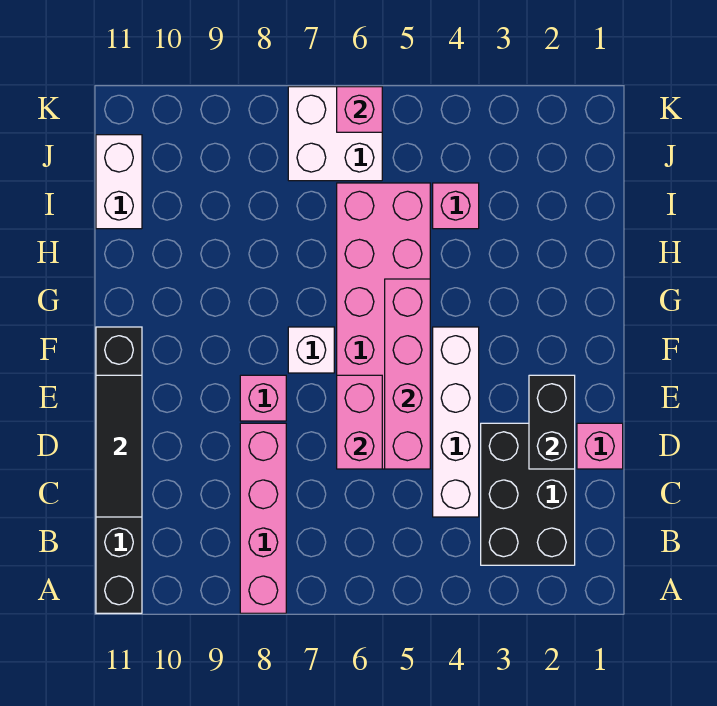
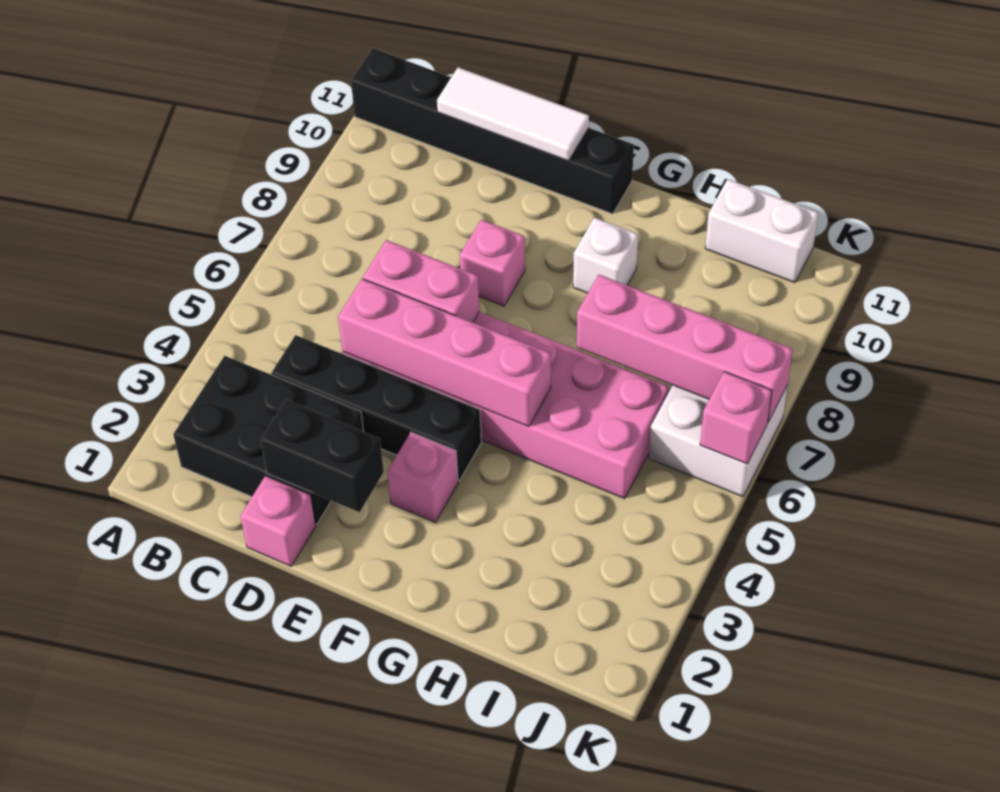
pink brick A8:D8 level 1 -> pink brick H7:K7 level 2
white brick C4:F4 level 1 -> black brick C4:F4 level 1
black tile C11:E11 level 2 -> white tile C11:E11 level 2
white brick F7 level 1 -> white brick G9 level 1
pink brick I4 level 1 -> pink brick F3 level 1

